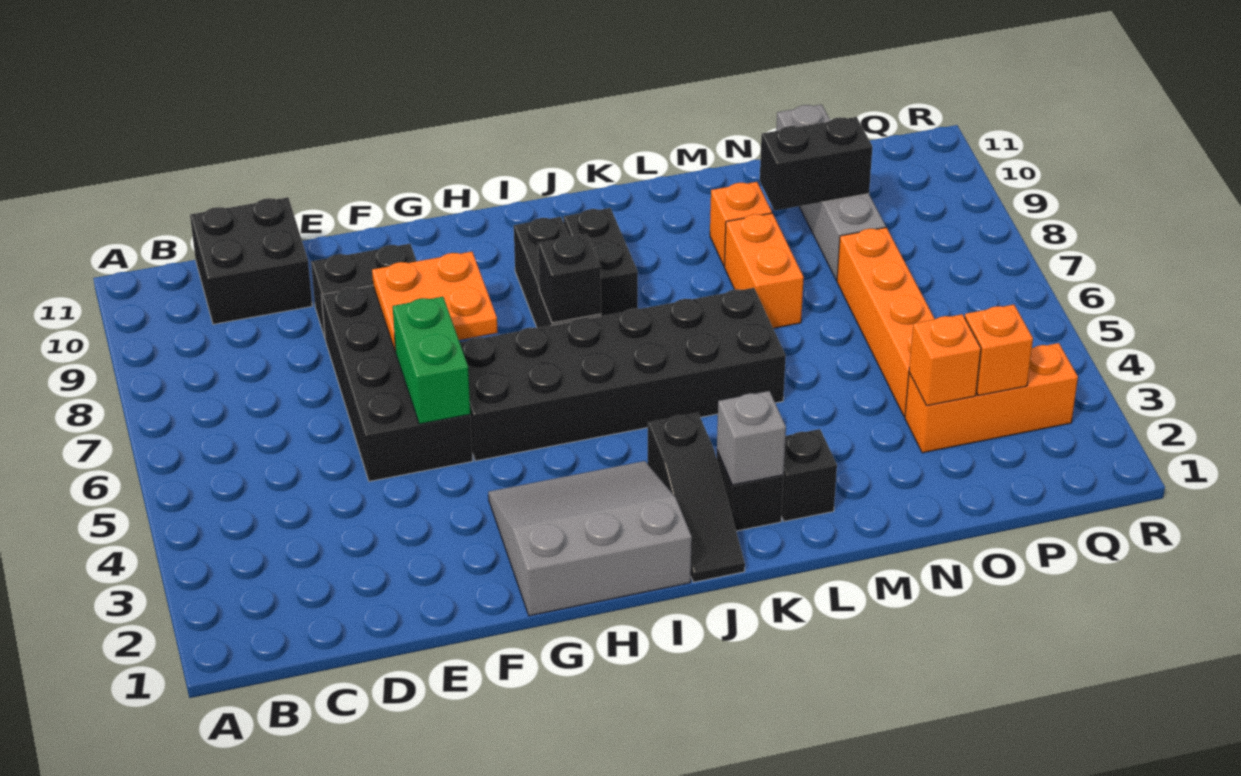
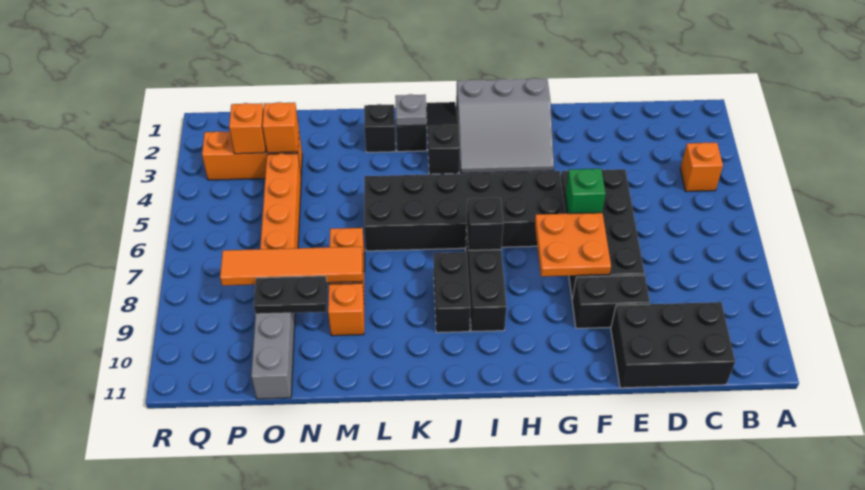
none -> orange brick B4 level 1
black brick C10:D11 level 1 -> black brick C10:E11 level 1
green brick F5:F6 level 2 -> green brick F6 level 2
grey brick K2 level 2 -> grey plate K2 level 2
none -> orange tile M8:P8 level 2
black brick N9:O9 level 2 -> black plate N9:O9 level 2

